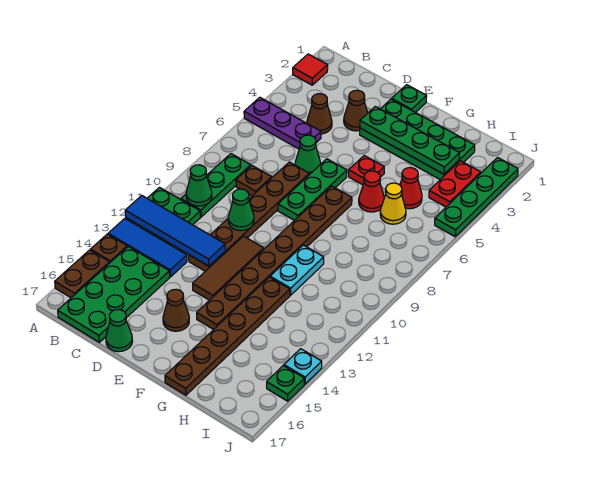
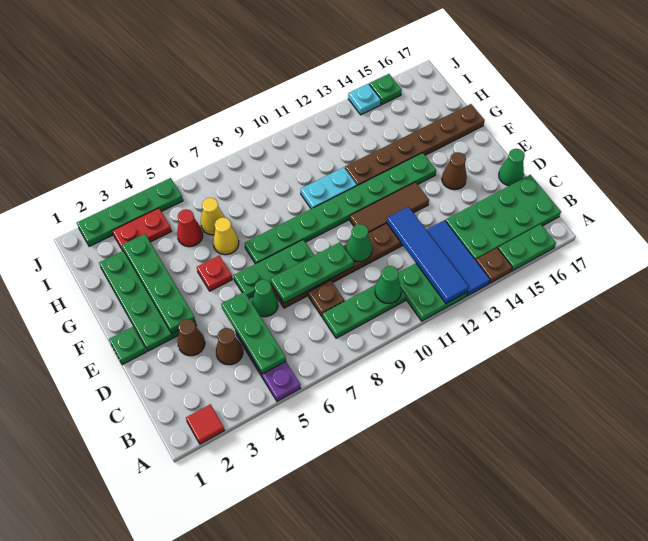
brown plate A15:A16 level 1 -> green plate A15:A16 level 1
none -> green plate B5:D5 level 2
none -> green plate D7:D9 level 2
brown plate F7:F14 level 1 -> green plate F7:F14 level 1
red cone G6 level 1 -> yellow cone G6 level 1

